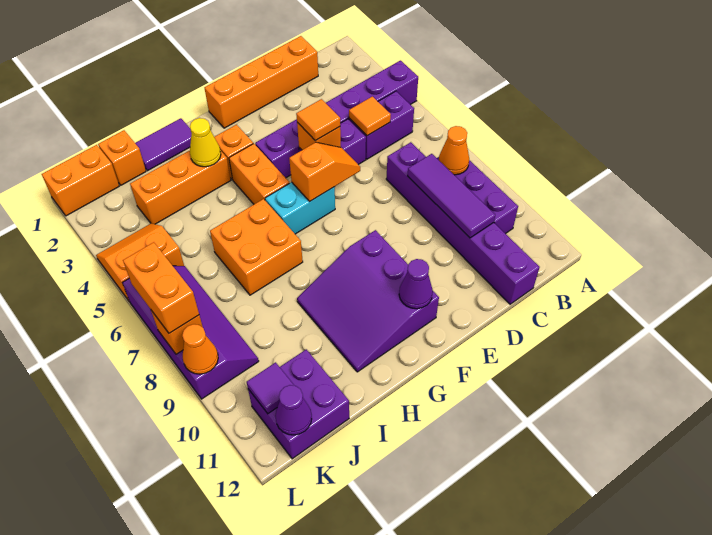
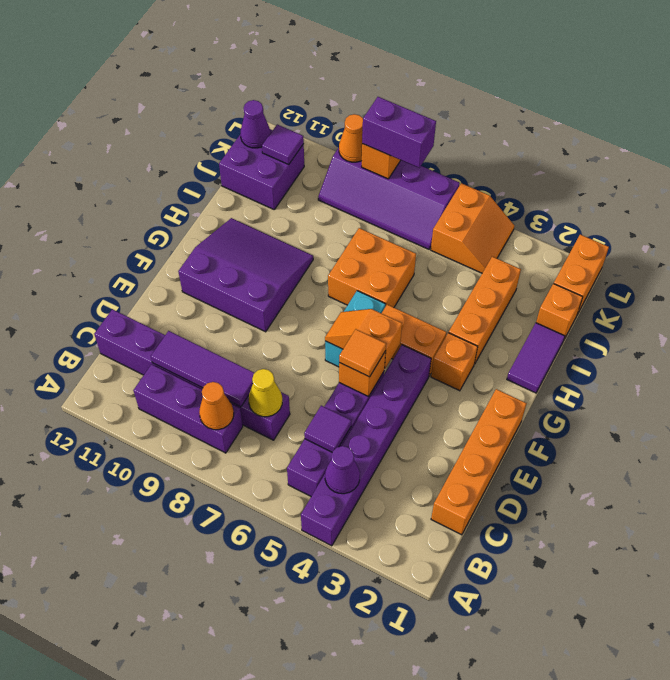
orange tile C5 level 2 -> purple tile C5 level 2
orange slope E6:F6 level 2 top F -> orange slope F5:F6 level 2 top 5
purple cone F11 level 2 -> purple cone B4 level 2
yellow cone H3 level 2 -> yellow cone C7 level 2
orange brick L7:L8 level 3 -> purple brick L7:L8 level 3

